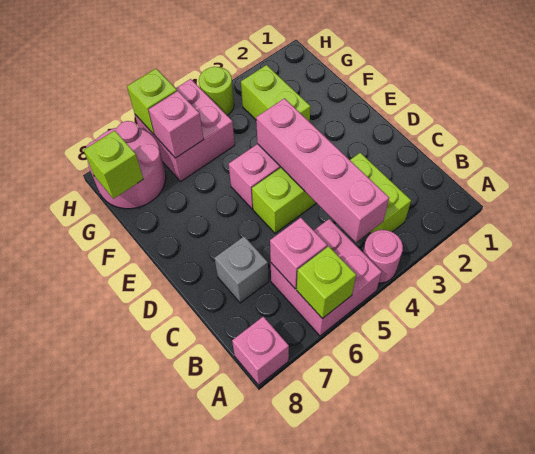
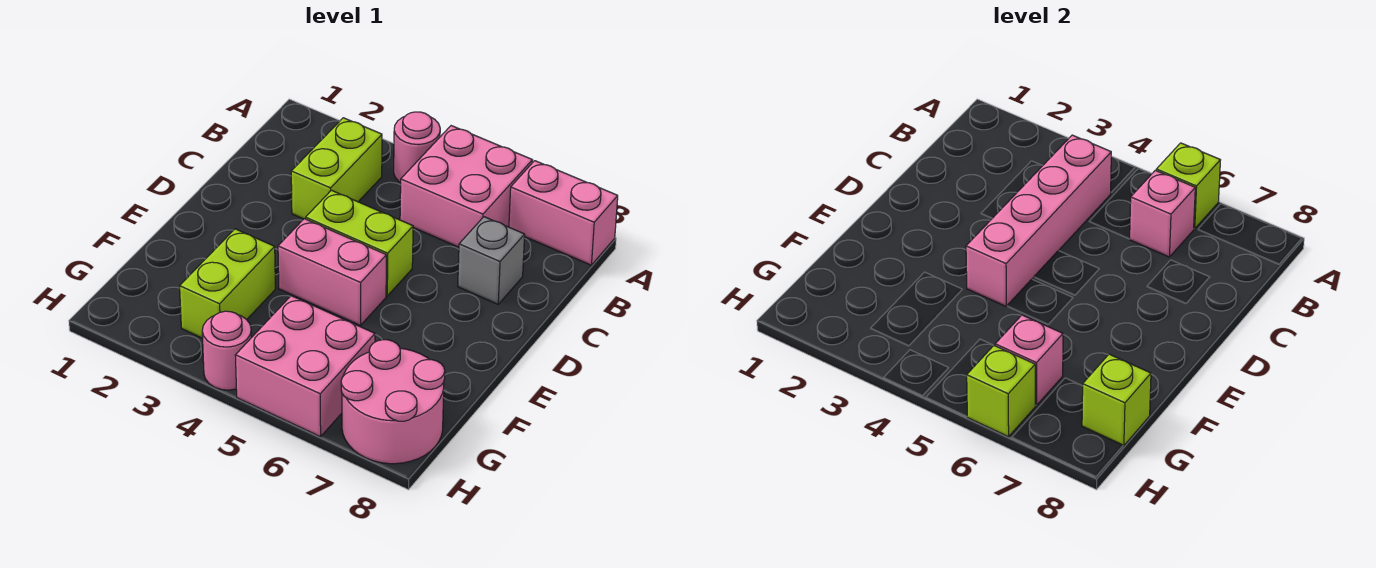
pink brick A8 level 1 -> pink brick A7:A8 level 1
lime round brick H4 level 1 -> pink round brick H4 level 1

